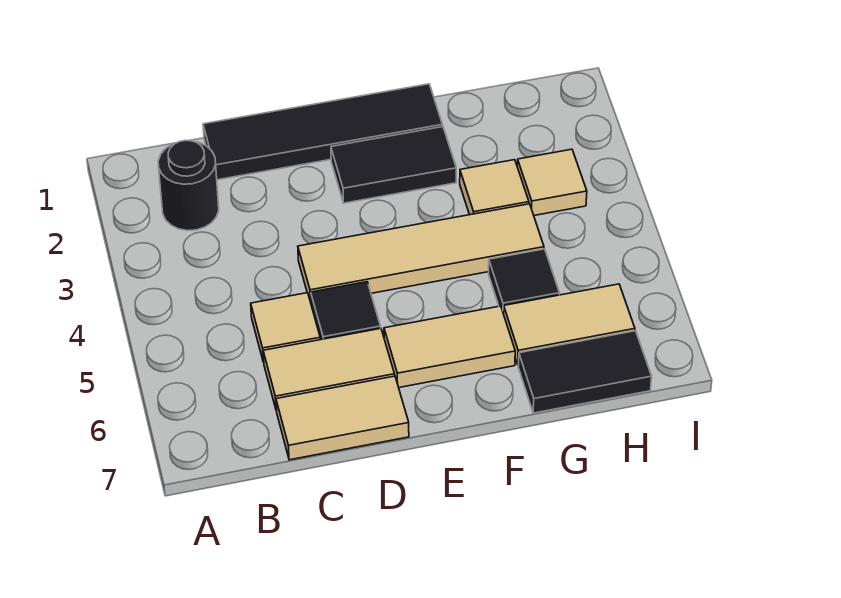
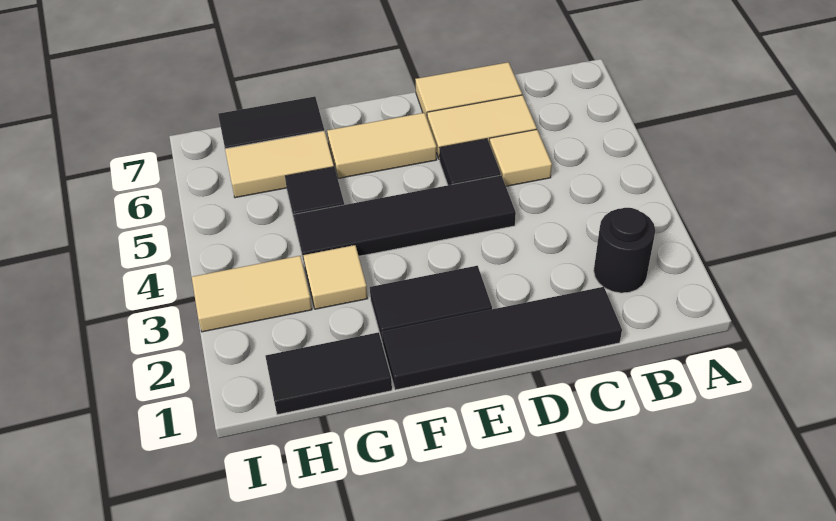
tan tile D4:G4 level 1 -> black tile D4:G4 level 1
none -> black tile G1:H1 level 1
tan tile H3 level 1 -> tan tile H3:I3 level 1

